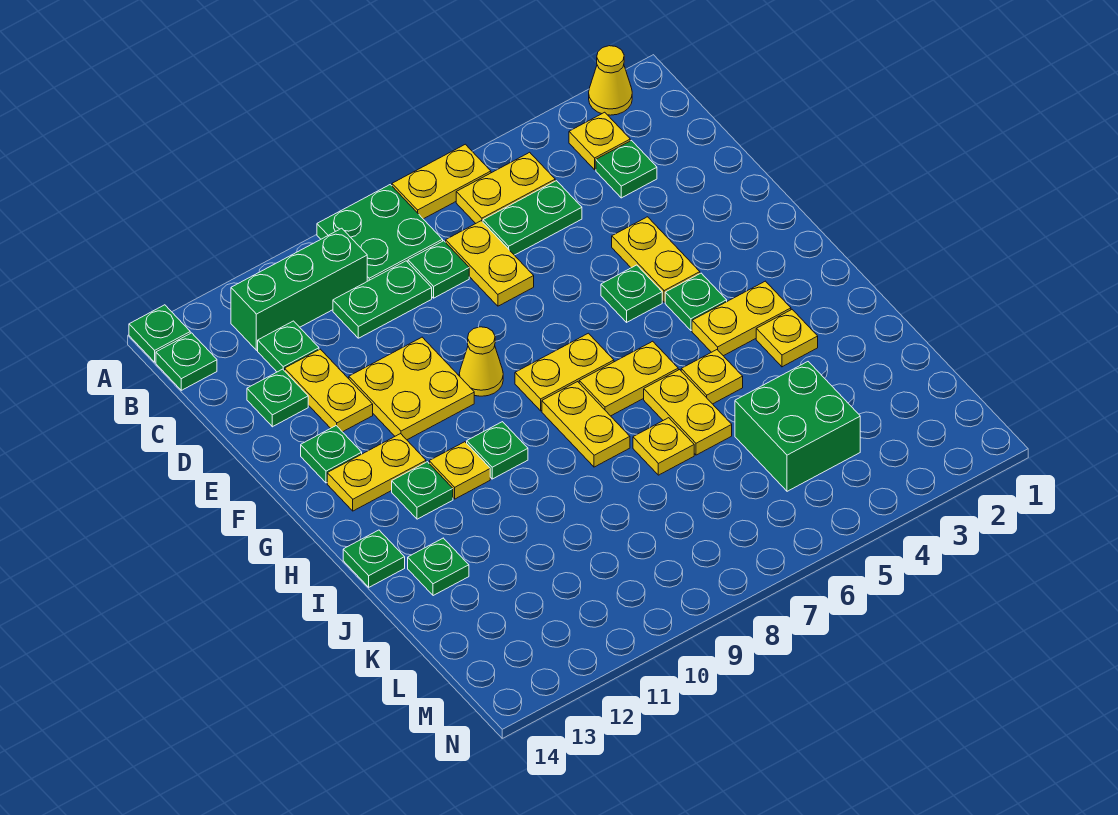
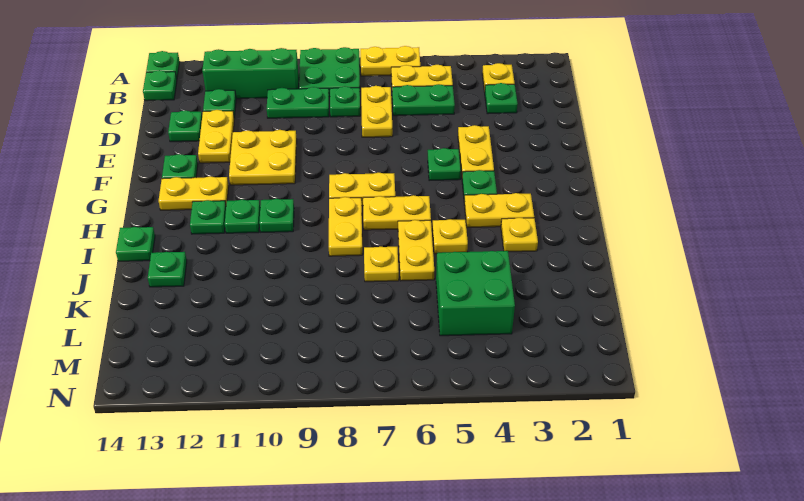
yellow cone A2 level 1 -> none
yellow cone F9 level 1 -> none
yellow plate H11 level 1 -> green plate H11 level 1

